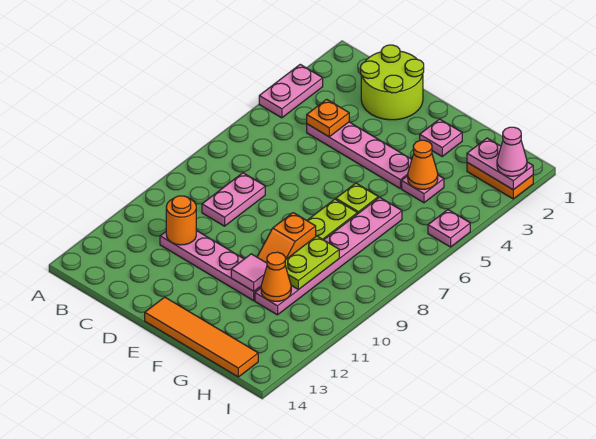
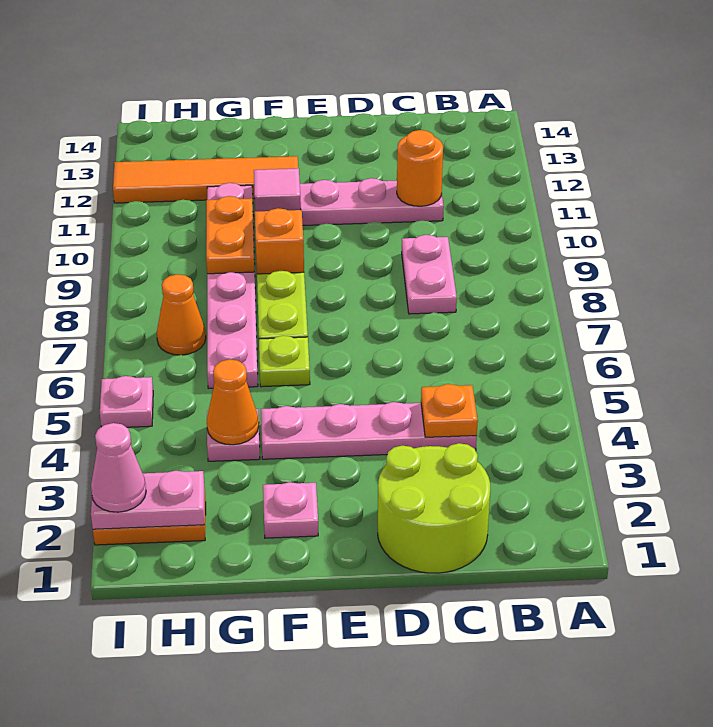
pink plate A3:A4 level 1 -> none
orange tile E14:H14 level 1 -> orange tile F12:I12 level 1
lime plate G9:G10 level 2 -> orange plate G9:G10 level 2
orange cone G11 level 2 -> orange cone H7 level 1

